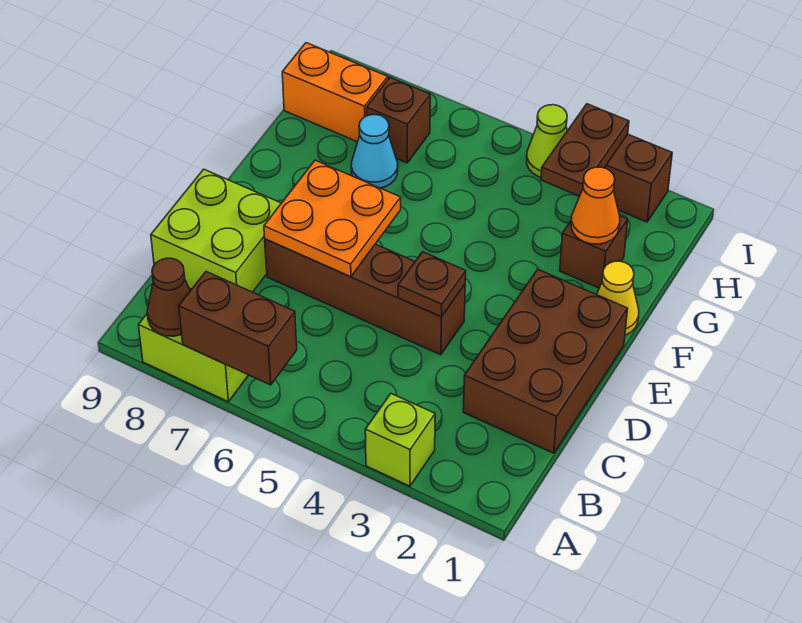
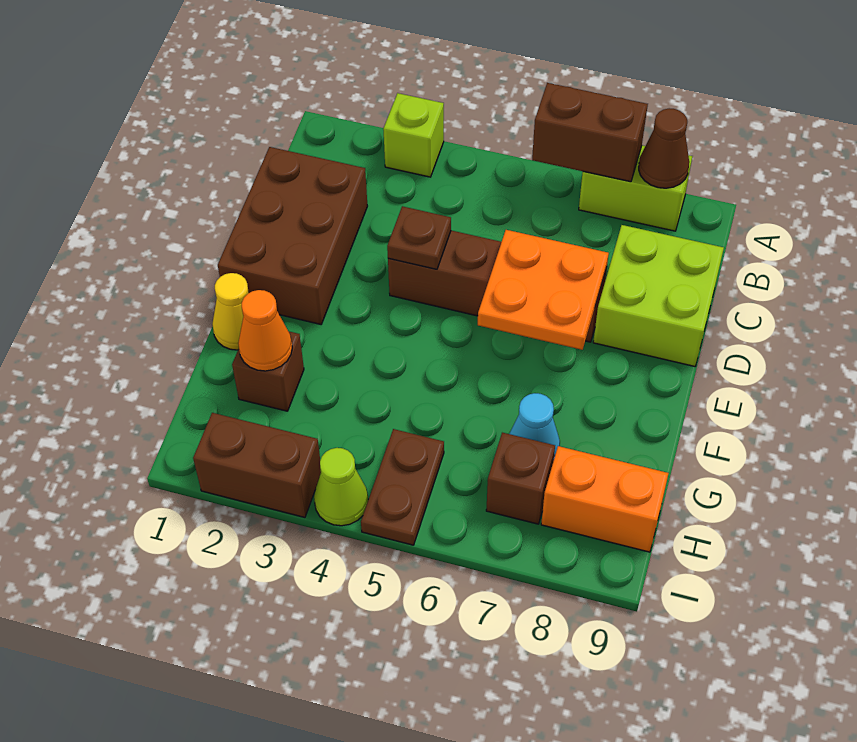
brown plate H3:I3 level 2 -> brown plate H5:I5 level 1

